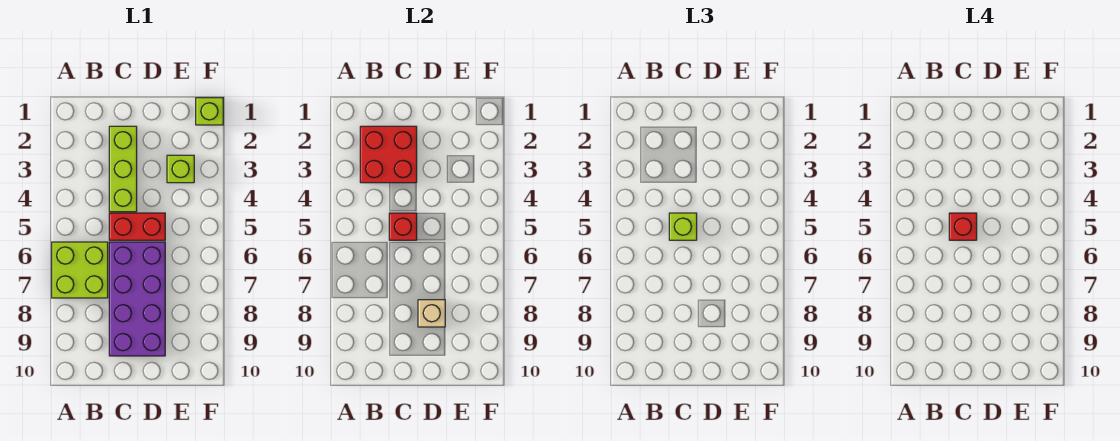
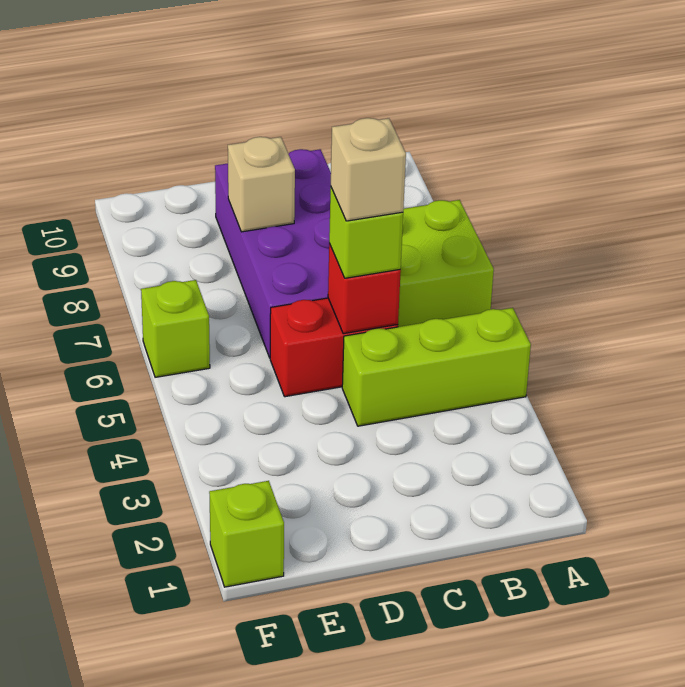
red brick B2:C3 level 2 -> none
lime brick C2:C4 level 1 -> lime brick A4:C4 level 1
red brick C5 level 4 -> tan brick C5 level 4
lime brick E3 level 1 -> lime brick F6 level 1

